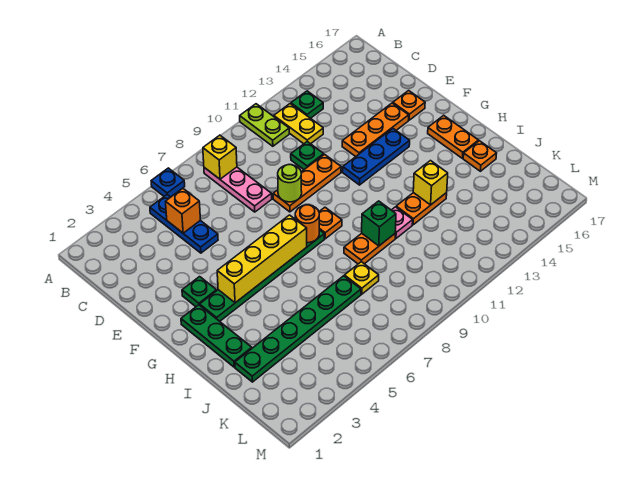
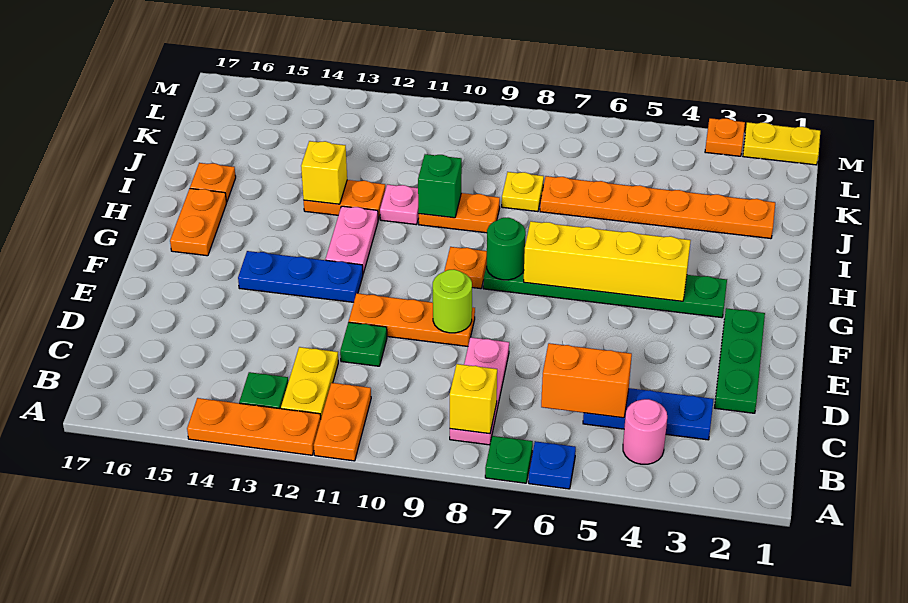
lime plate A11:B11 level 1 -> orange plate A11:B11 level 1
none -> pink round brick B4 level 1
blue plate B5:D5 level 1 -> blue plate C3:C5 level 1
orange brick C5 level 2 -> orange brick C5:C6 level 2
orange plate E13:E15 level 1 -> orange plate A12:A14 level 1
orange plate E16 level 1 -> orange plate M3 level 1
green plate F3 level 1 -> green plate A7 level 1
green plate G2:I2 level 1 -> green plate D2:F2 level 1
orange round brick G8 level 2 -> green round brick G8 level 2
none -> pink plate G12:H12 level 1
green plate J2:J7 level 1 -> orange plate J2:J7 level 1
none -> yellow plate M1:M2 level 1

